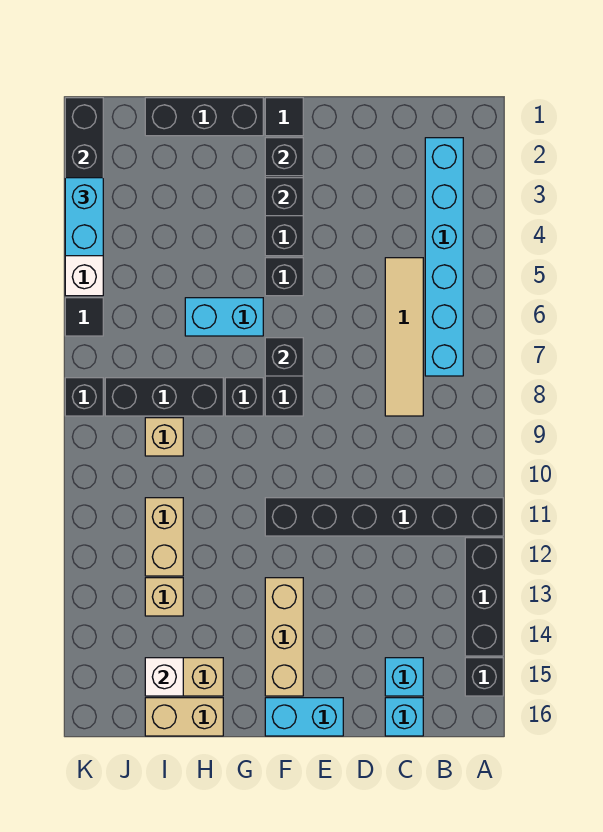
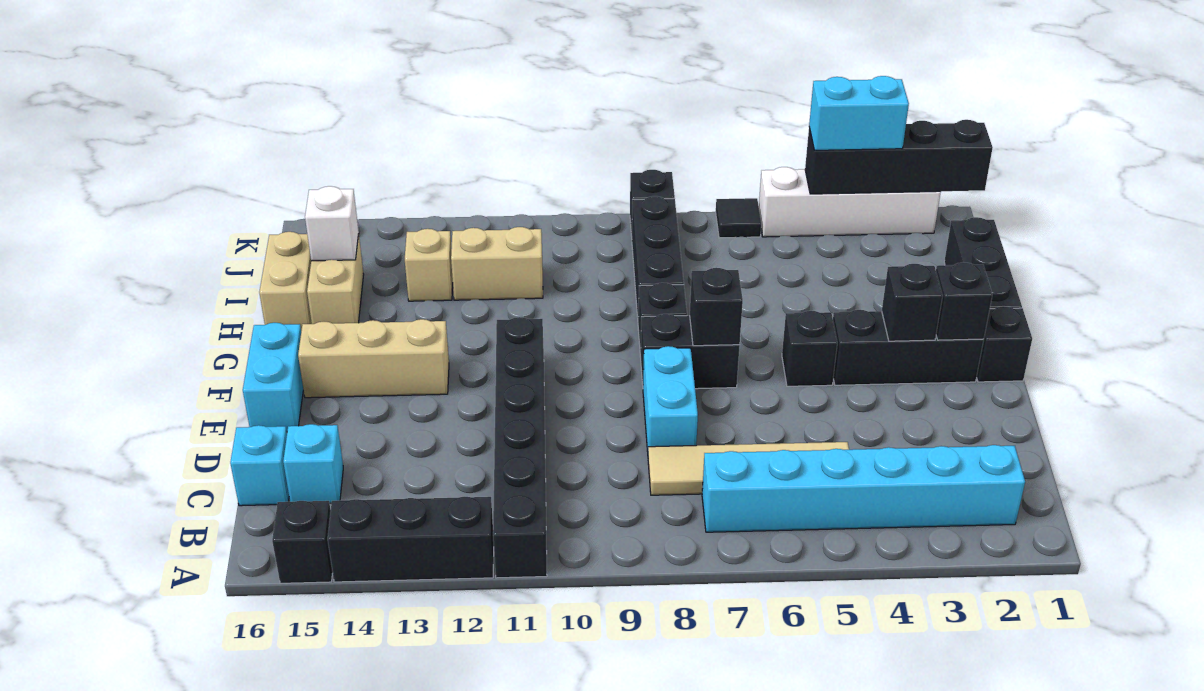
black tile F1 level 1 -> black brick F1 level 1
cyan brick G6:H6 level 1 -> cyan brick D8:E8 level 1
tan brick I9 level 1 -> none

